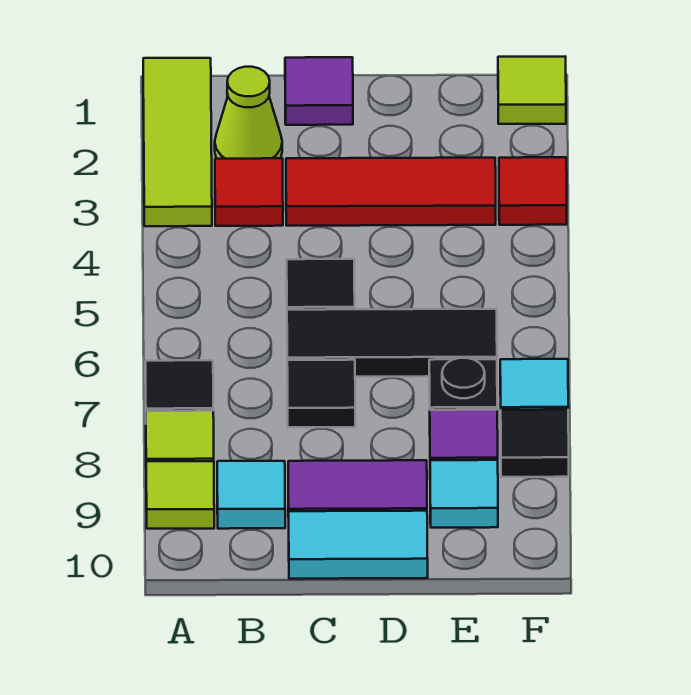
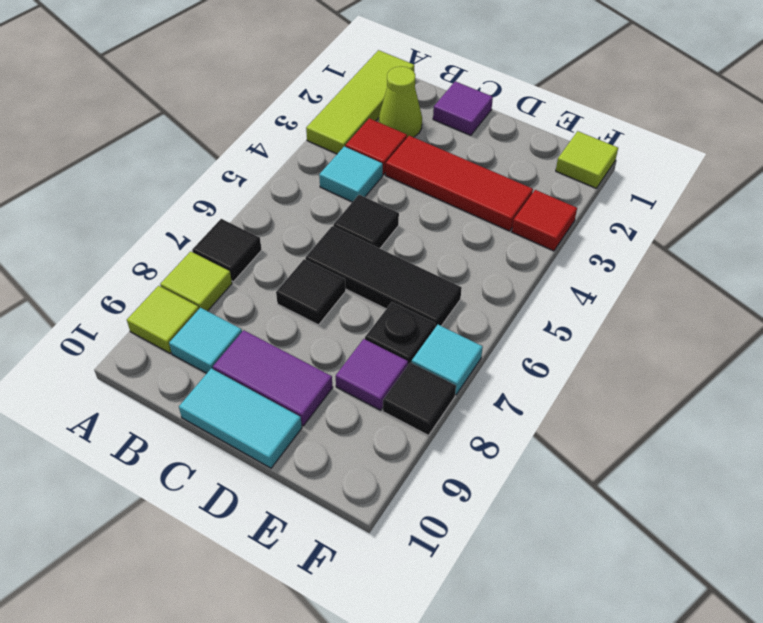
cyan tile E9 level 1 -> cyan tile B4 level 1

